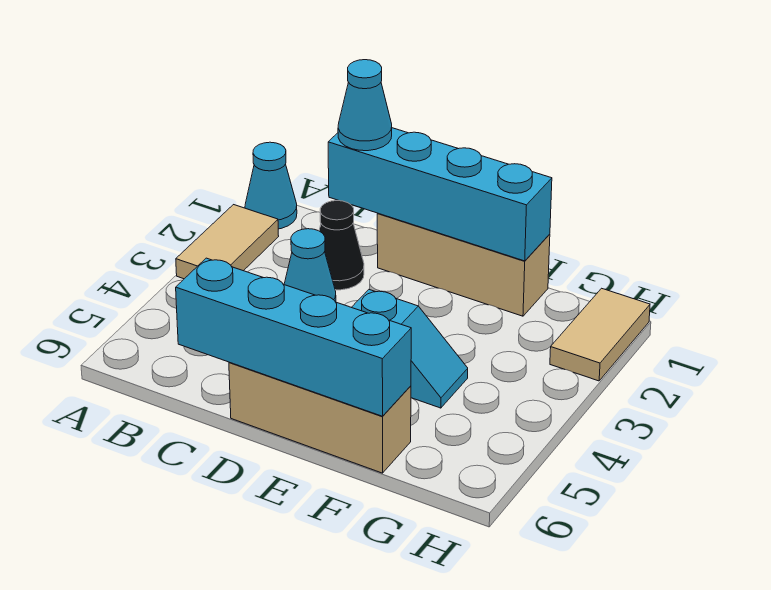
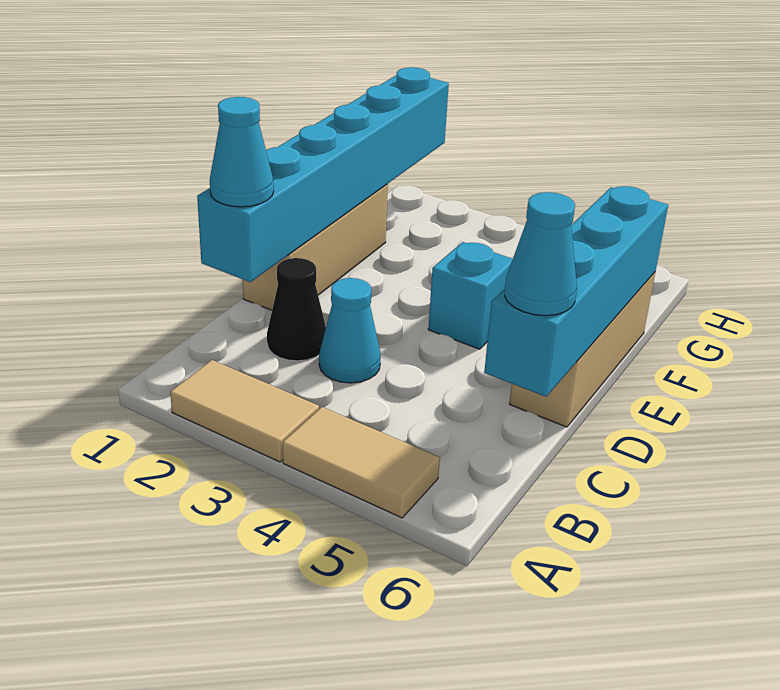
cyan cone A1 level 1 -> cyan cone C6 level 3
cyan brick C1:F1 level 2 -> cyan brick C1:H1 level 2
tan tile H1:H2 level 1 -> tan tile A4:A5 level 1

